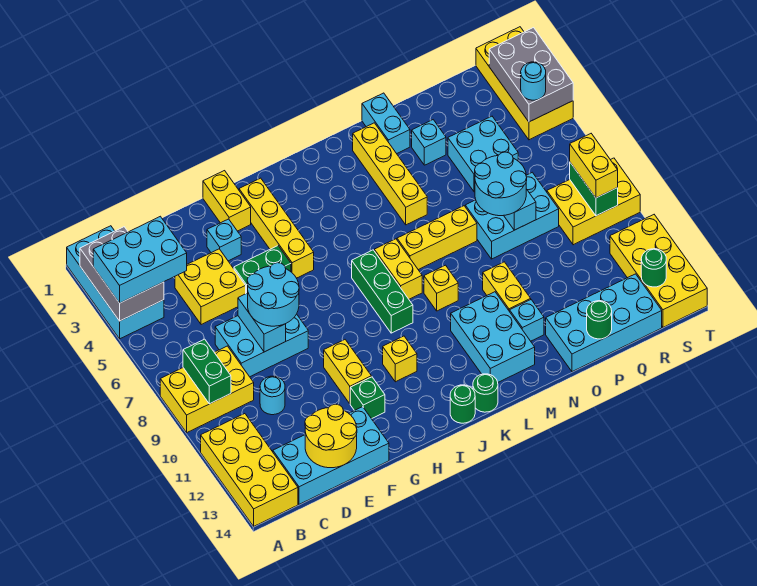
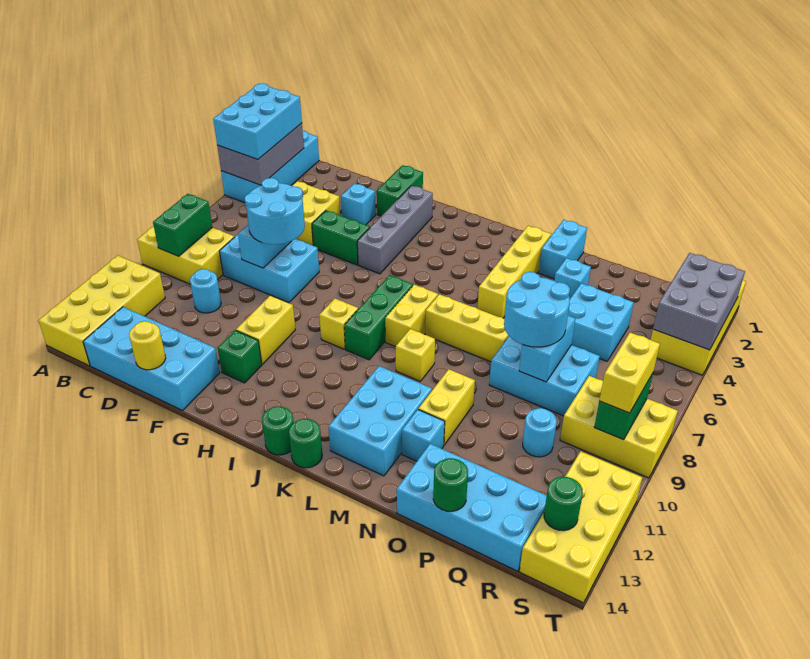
cyan brick A3:C4 level 3 -> cyan brick A2:B4 level 3
yellow round brick D13:E14 level 2 -> yellow round brick E14 level 2
yellow brick G1:G2 level 1 -> green brick G1:G2 level 1
yellow brick H2:H5 level 1 -> grey brick H2:H5 level 1
yellow brick I11 level 1 -> yellow brick I9 level 1
cyan round brick S4 level 3 -> cyan round brick Q10 level 1

